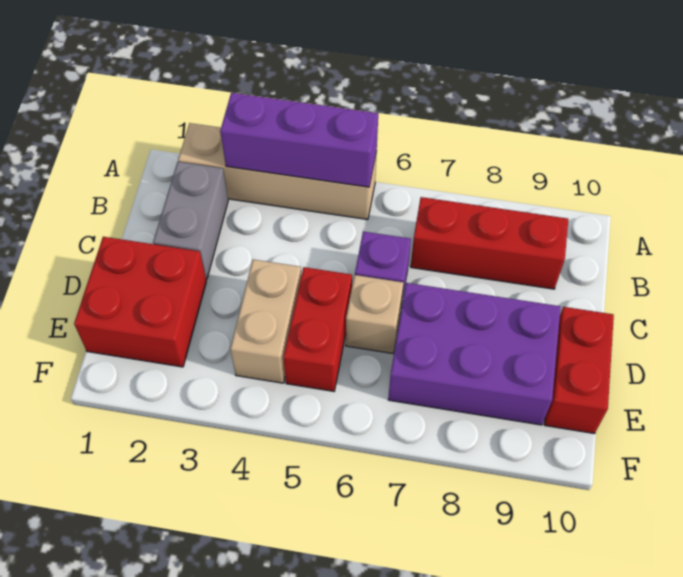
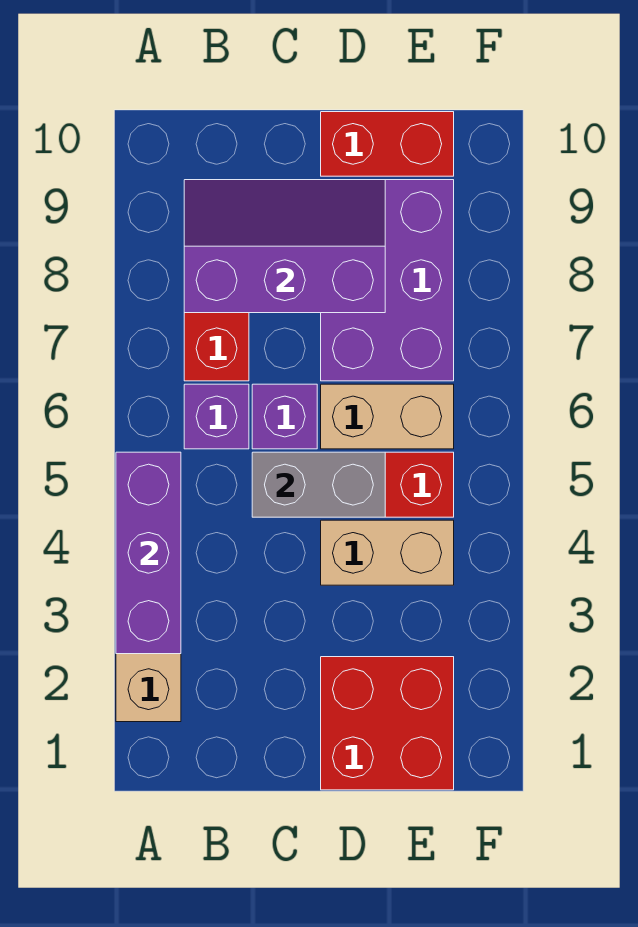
grey brick B2:C2 level 1 -> grey brick C5:D5 level 2
none -> purple brick B6 level 1
none -> purple slope B8:D9 level 2 top 8
tan brick D6 level 1 -> tan brick D6:E6 level 1

